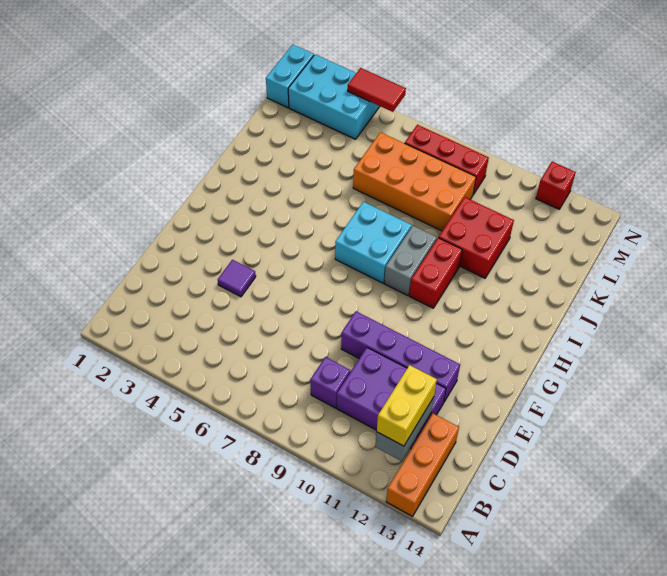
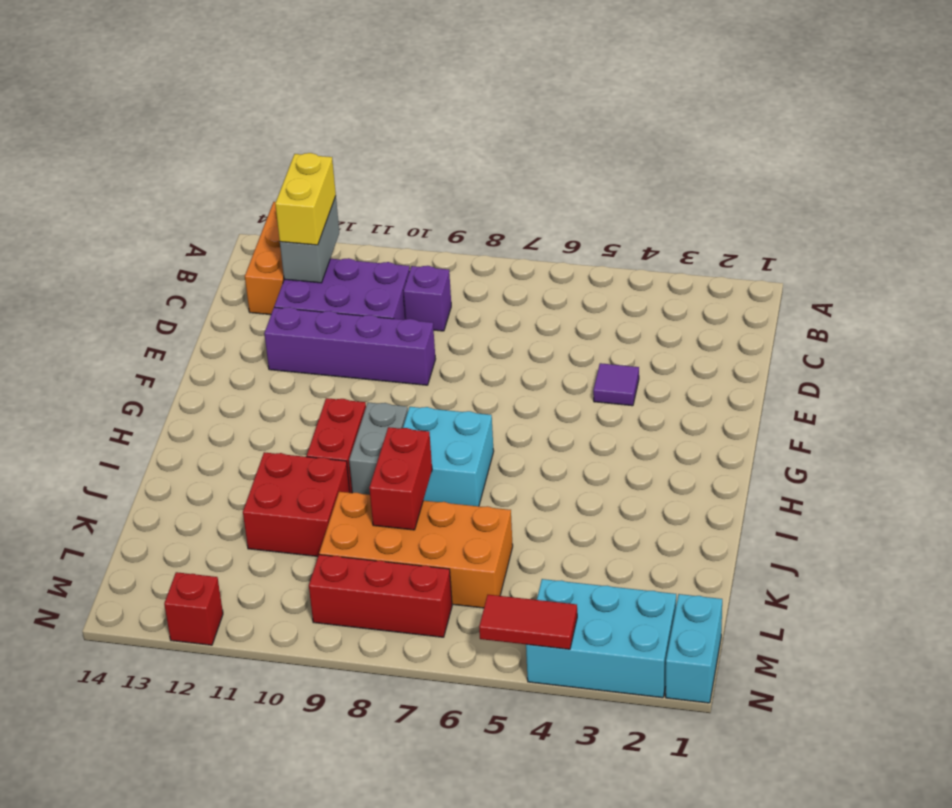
none -> red brick J8:K8 level 2

